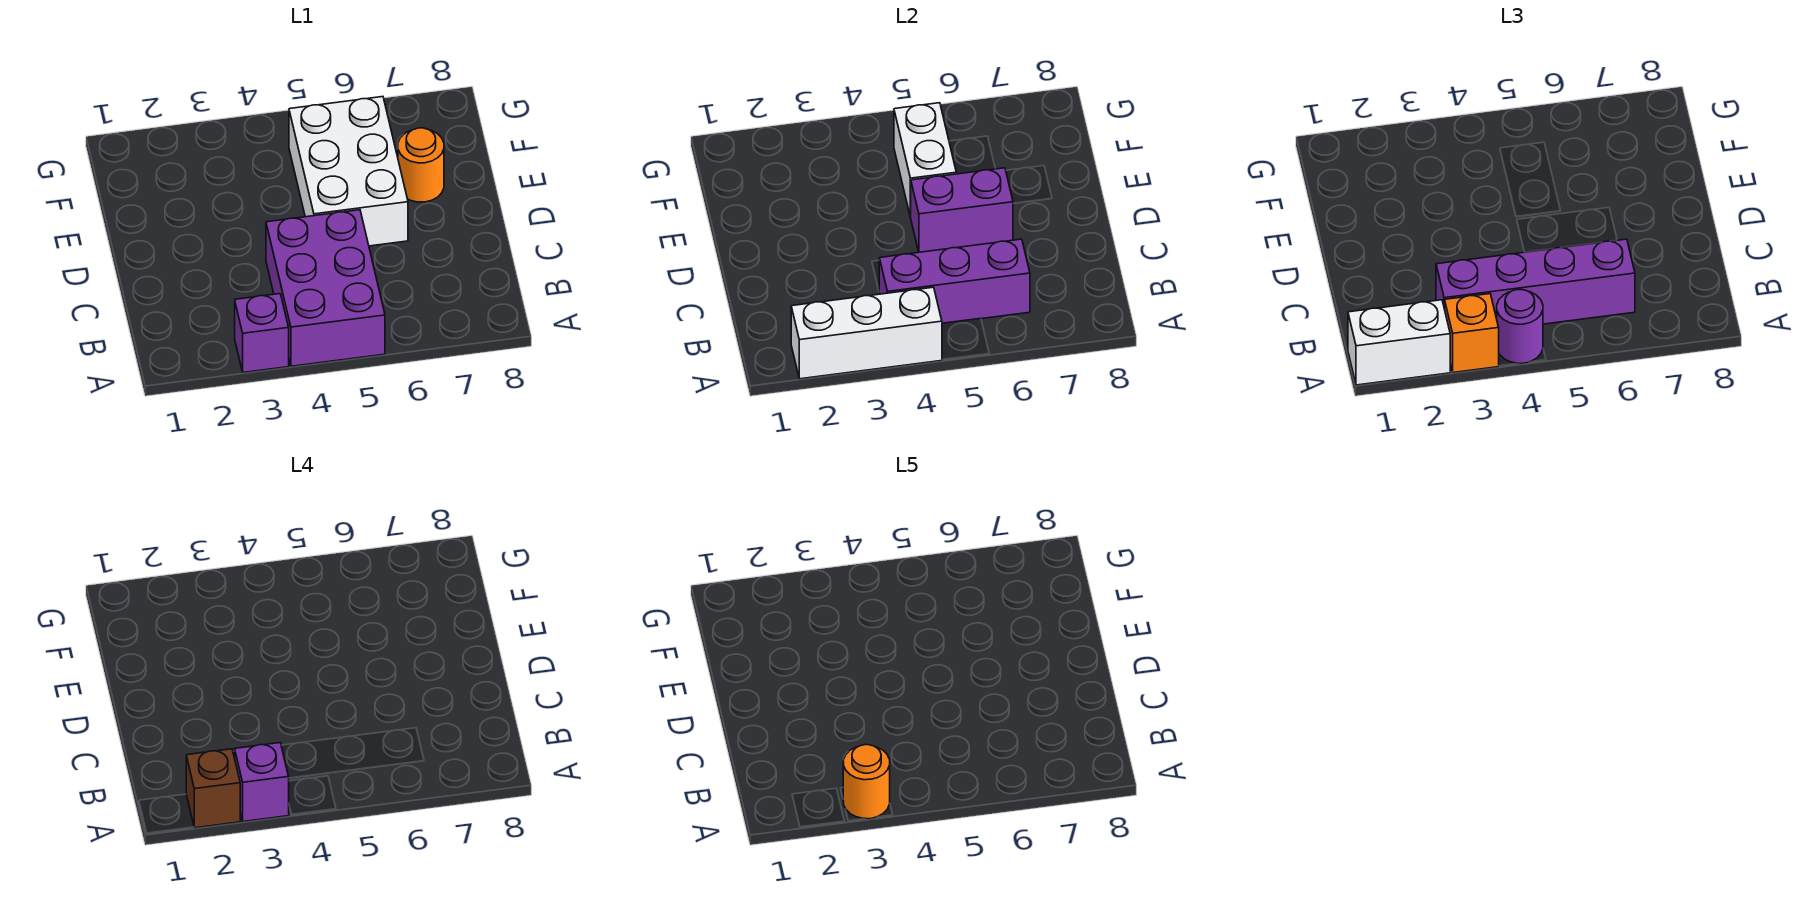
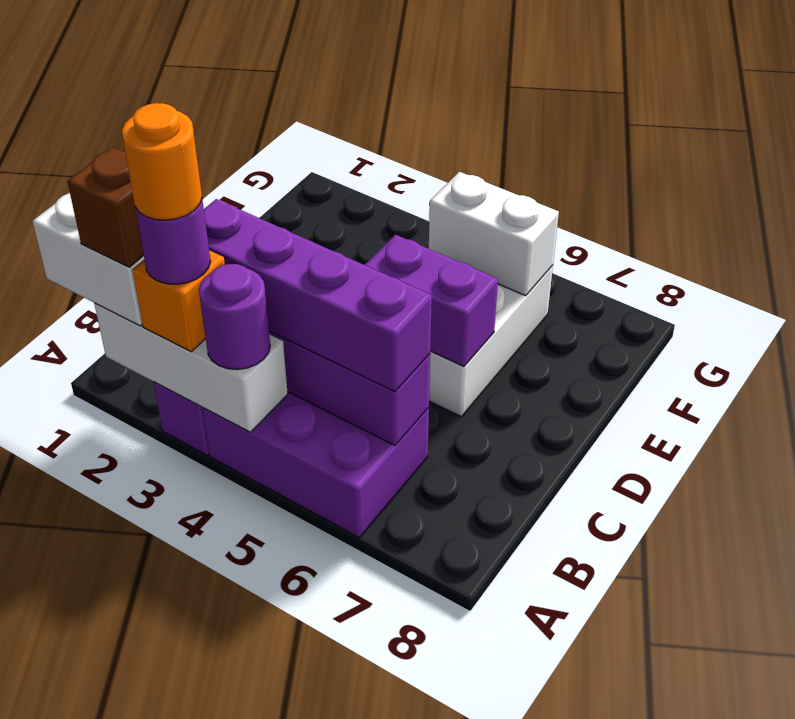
purple brick A3 level 4 -> purple round brick A3 level 4
purple brick A4:C5 level 1 -> purple brick A4:B6 level 1
white brick E5:F5 level 2 -> white brick F5:F6 level 2
orange round brick E7 level 1 -> none

